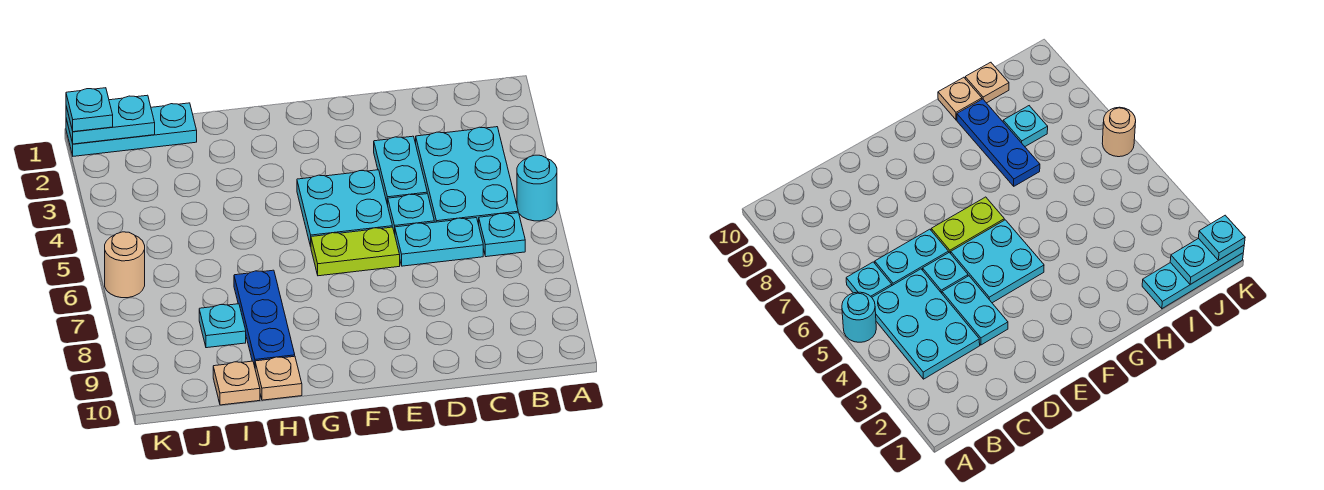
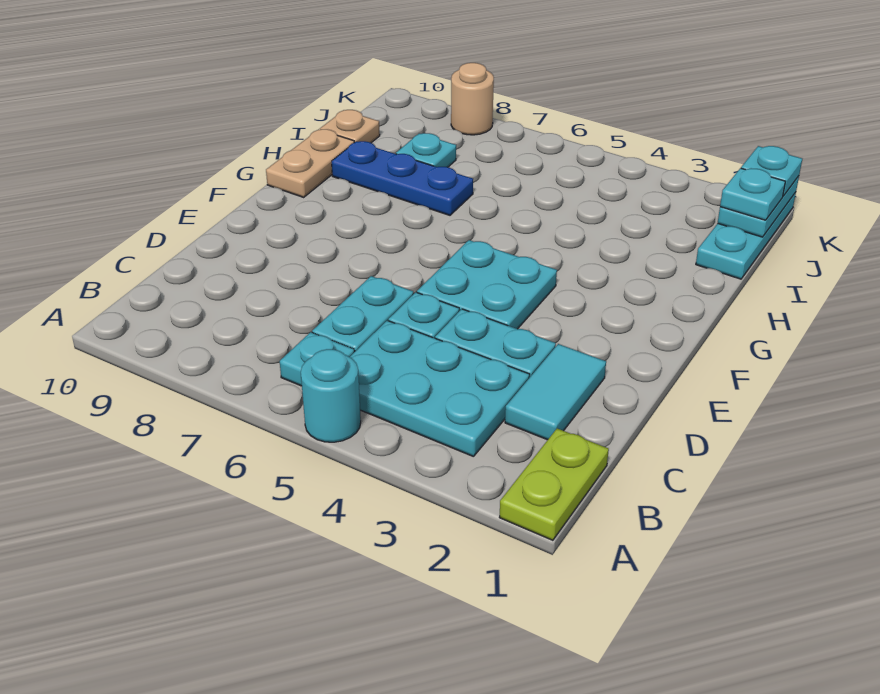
none -> cyan tile C2:D2 level 1
lime plate E6:F6 level 1 -> lime plate A1:B1 level 1
tan plate H10 level 1 -> tan plate G10:H10 level 1
none -> cyan plate J1 level 3
tan round brick K6 level 1 -> tan round brick K8 level 1

